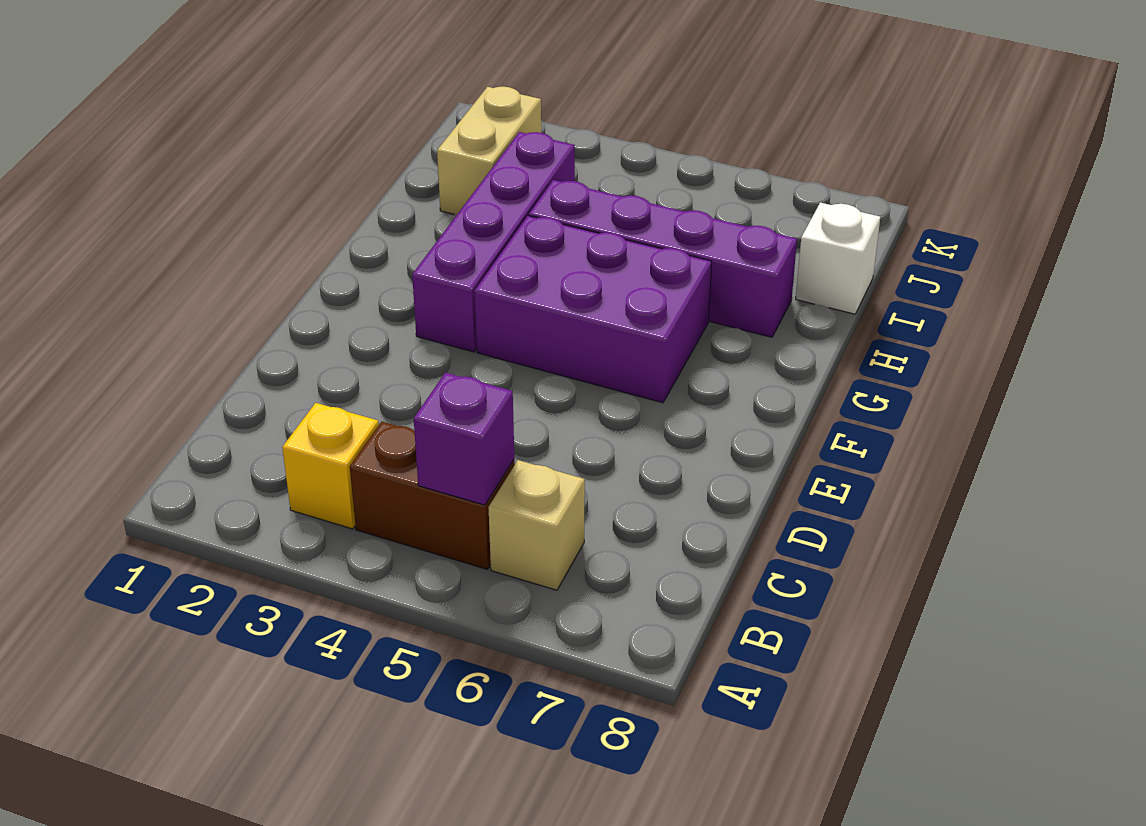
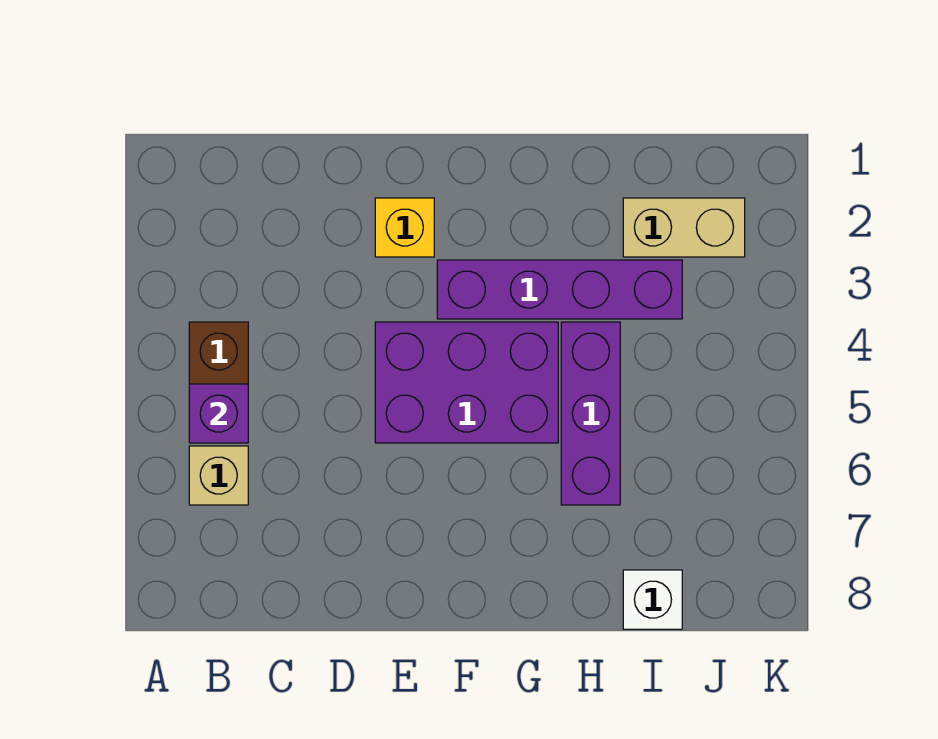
yellow brick B3 level 1 -> yellow brick E2 level 1
purple brick F4:G6 level 1 -> purple brick E4:G5 level 1
purple brick H4:H7 level 1 -> purple brick H4:H6 level 1

